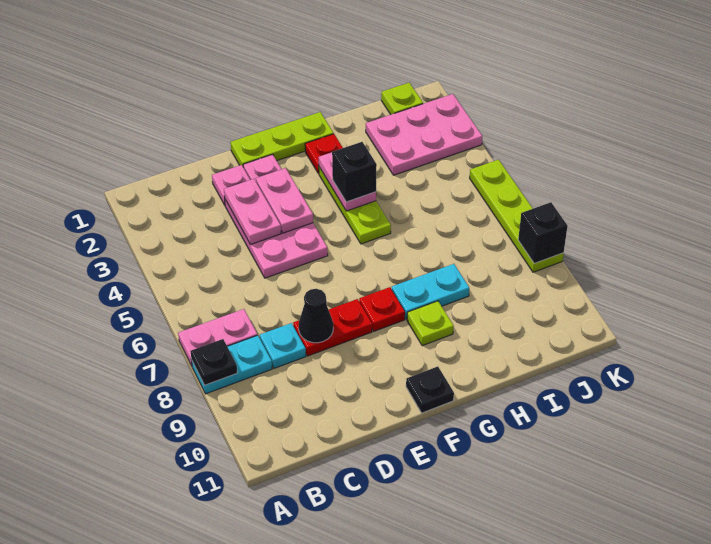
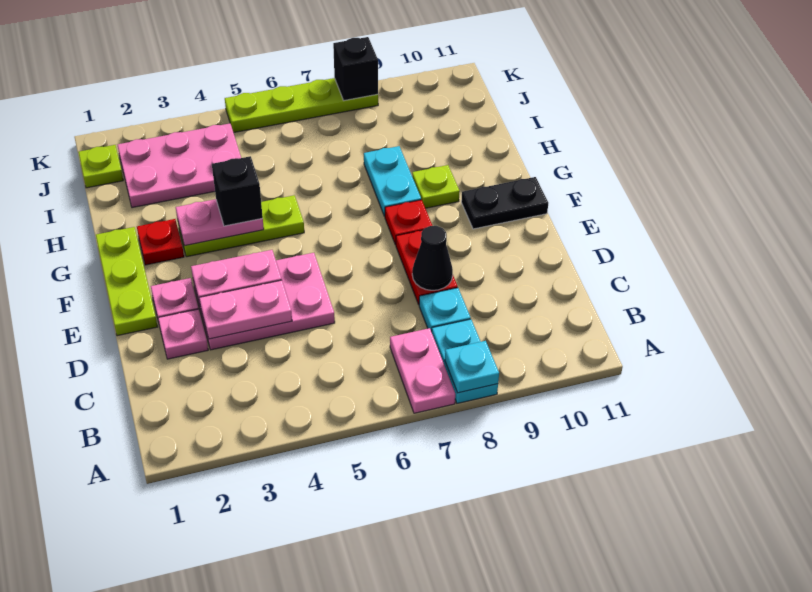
black plate A8 level 2 -> cyan plate A8 level 2
black plate F11 level 1 -> black plate F10:F11 level 1
pink plate I2:K3 level 1 -> pink plate I2:J4 level 1

